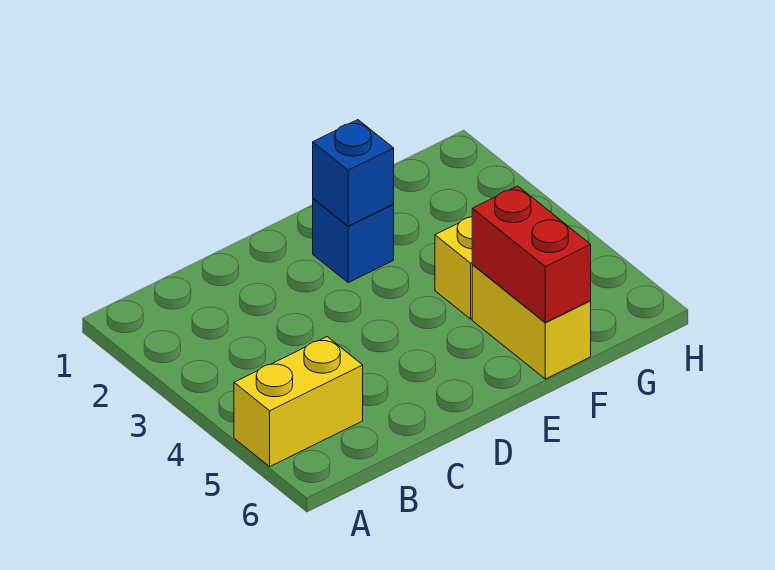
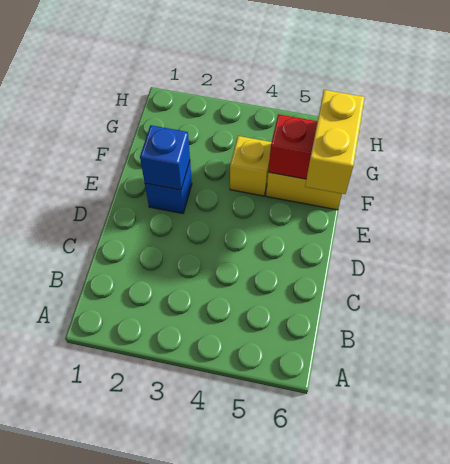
yellow brick A5:B5 level 1 -> yellow brick E6:F6 level 3

